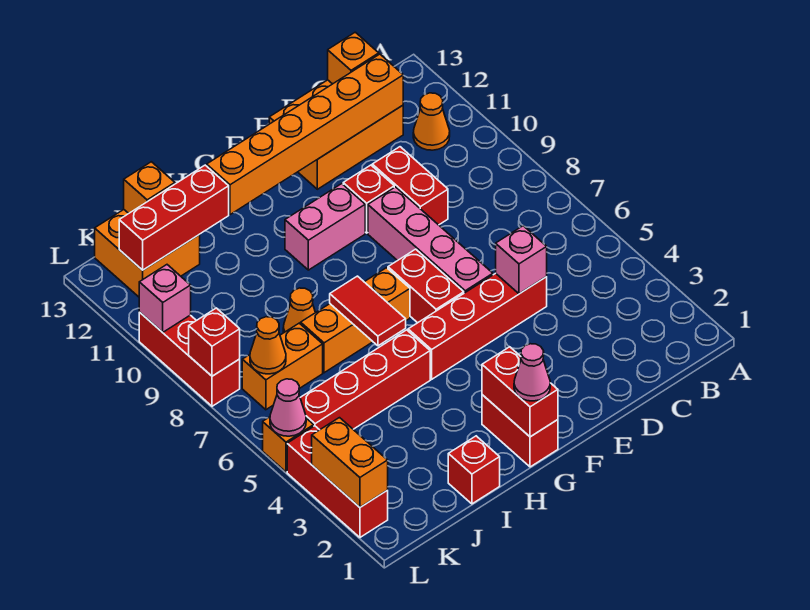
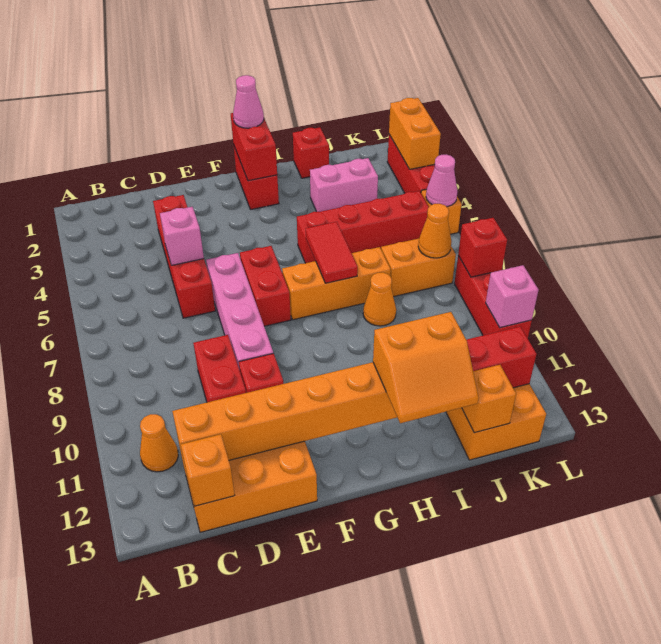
red brick D5:G5 level 1 -> red brick D3:D6 level 1
pink brick F10:G10 level 1 -> pink brick I3:J3 level 1
none -> orange slope H12:I13 level 3 top 12

